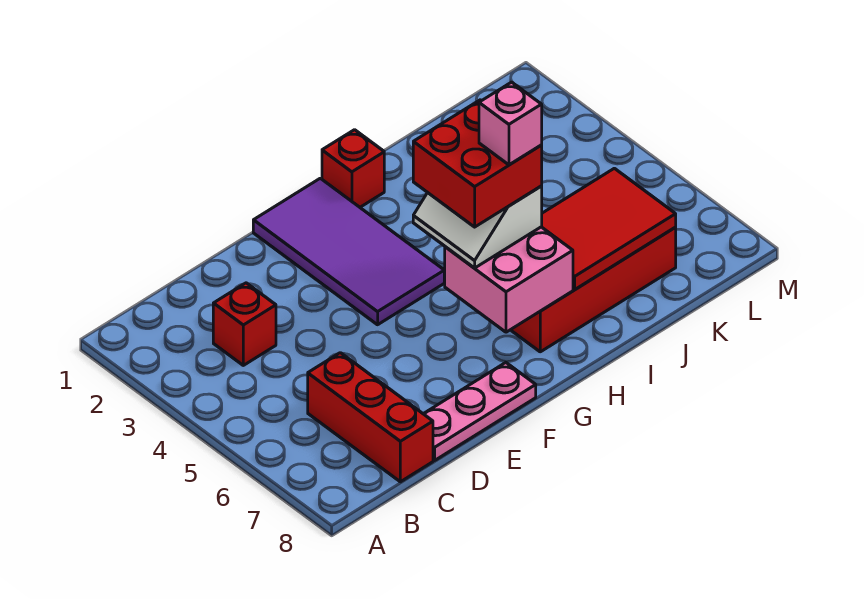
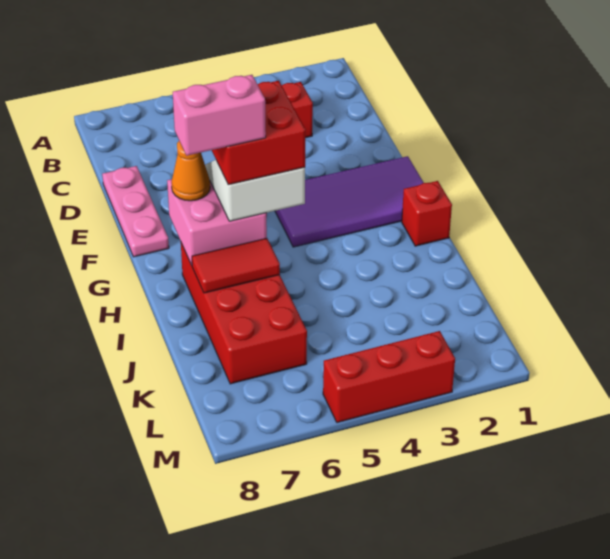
red brick C6:C8 level 1 -> red brick M3:M5 level 1
none -> orange cone G7 level 3
pink brick H6 level 5 -> pink brick H6:H7 level 5
red tile I6:K7 level 2 -> red tile I6:I7 level 2

